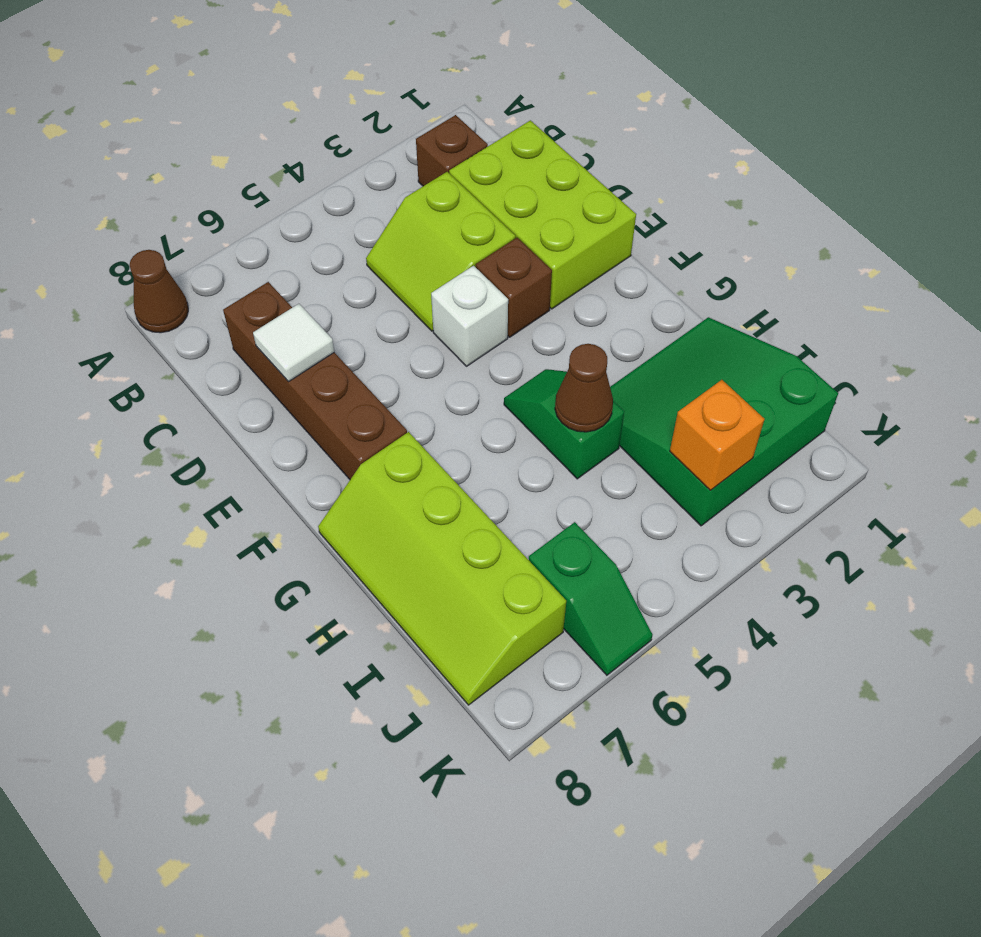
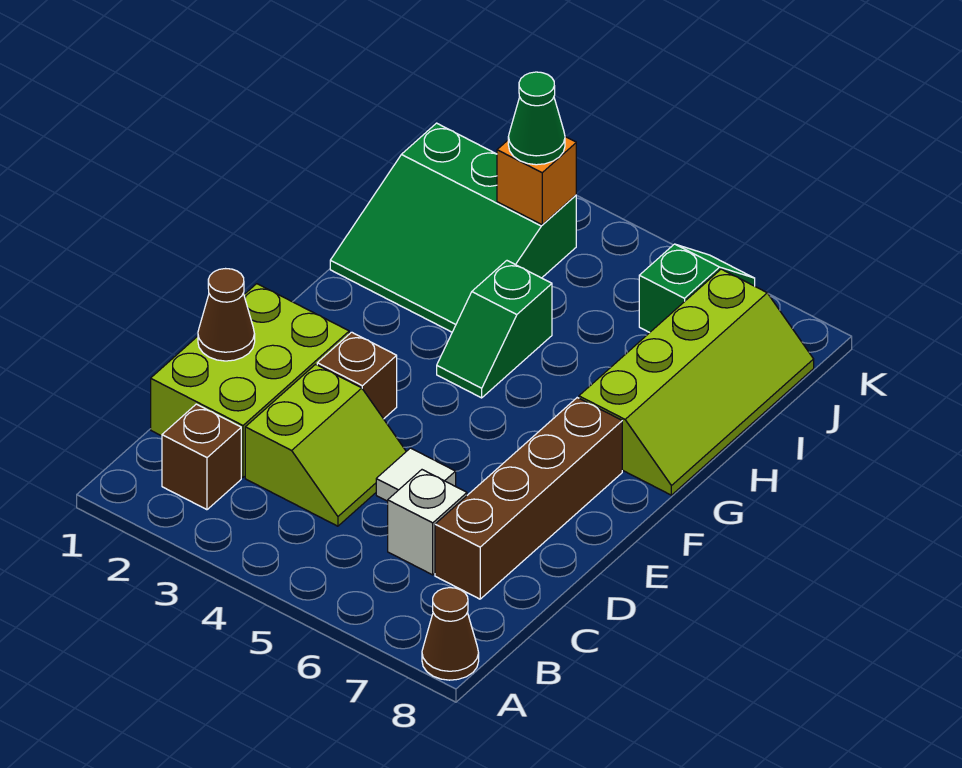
white tile D7 level 2 -> white tile D5 level 1
white brick E4 level 1 -> white brick C6 level 1
brown cone H4 level 2 -> brown cone D1 level 2
none -> green cone J3 level 3

